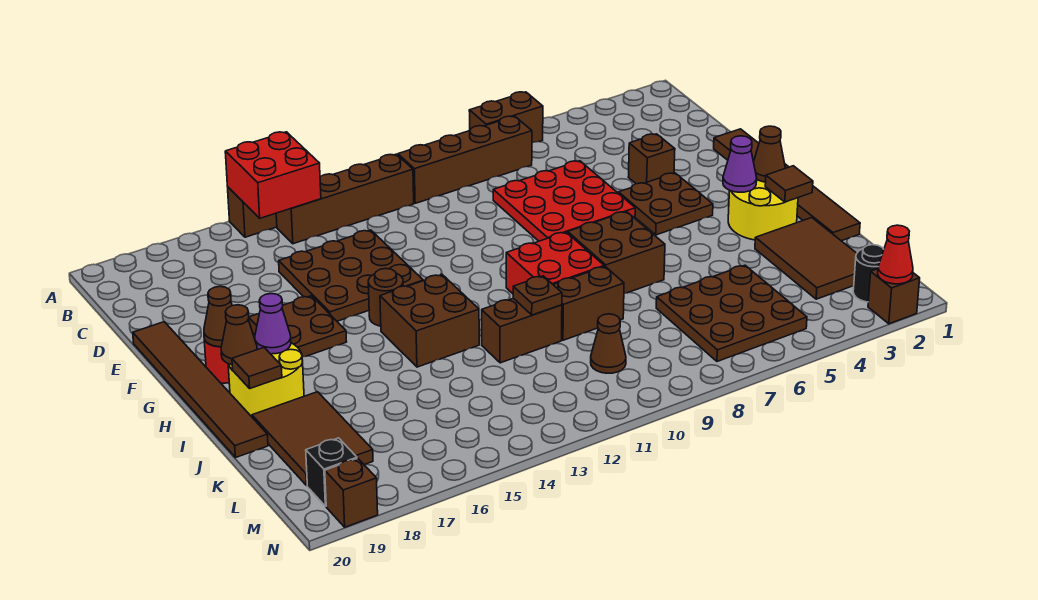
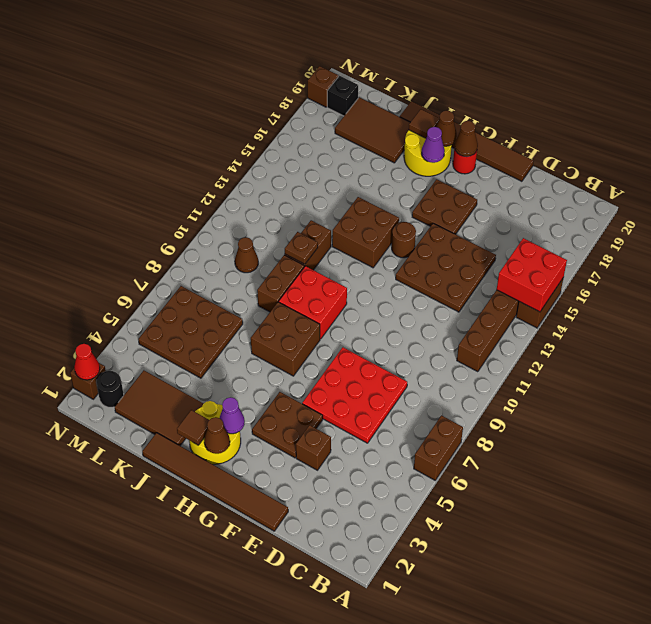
brown brick B7:B10 level 1 -> none

